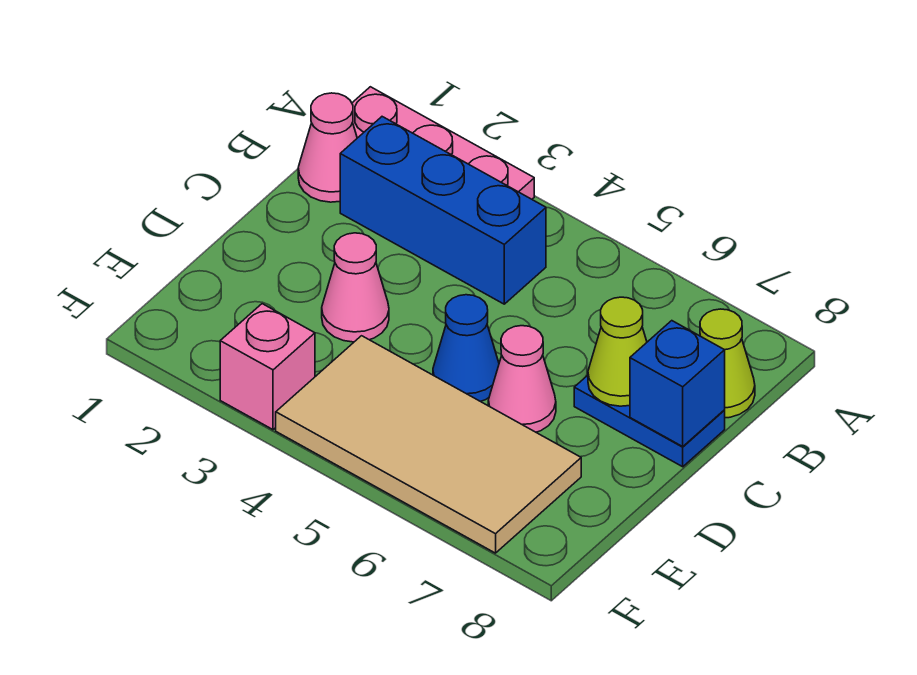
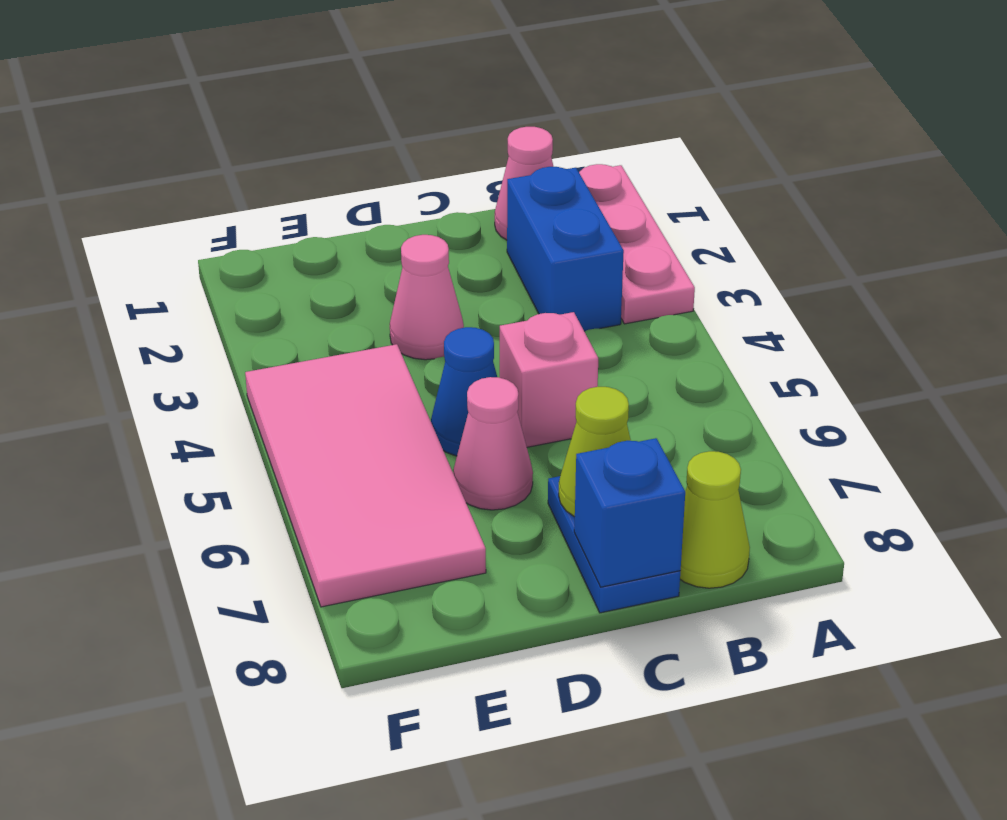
blue brick B2:B4 level 1 -> blue brick B2:B3 level 1
tan tile E4:F7 level 1 -> pink tile E4:F7 level 1
pink brick F3 level 1 -> pink brick C5 level 1

